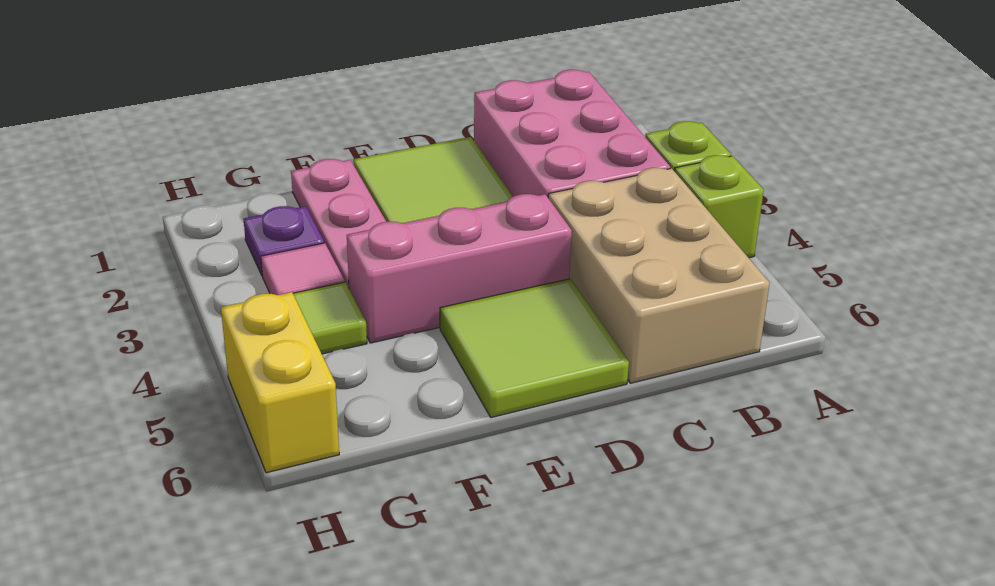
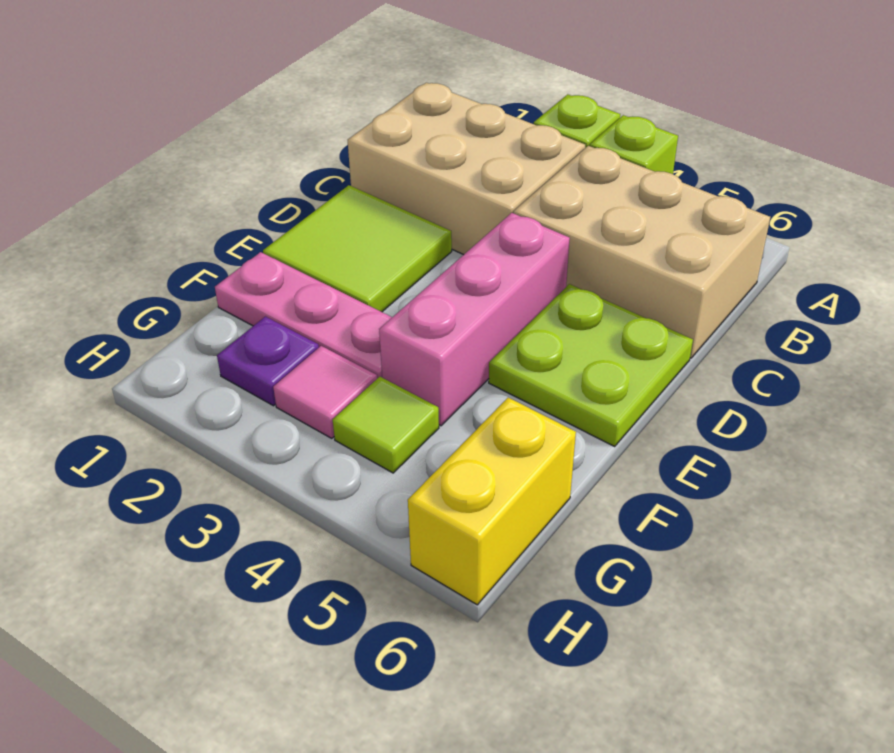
pink brick B1:C3 level 1 -> tan brick B1:C3 level 1
lime tile D5:E6 level 1 -> lime plate D5:E6 level 1
yellow brick H5:H6 level 1 -> yellow brick G6:H6 level 1

